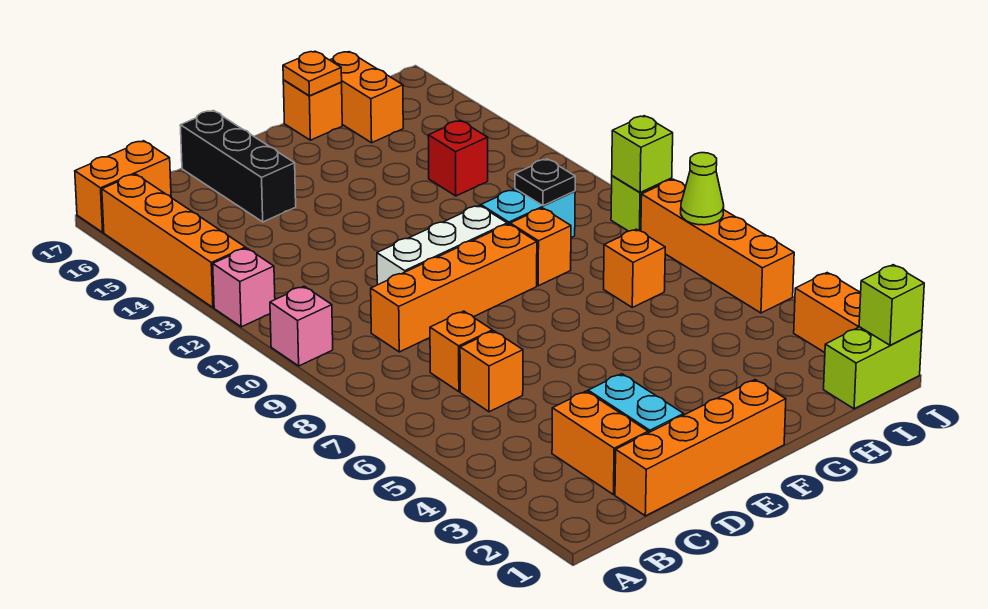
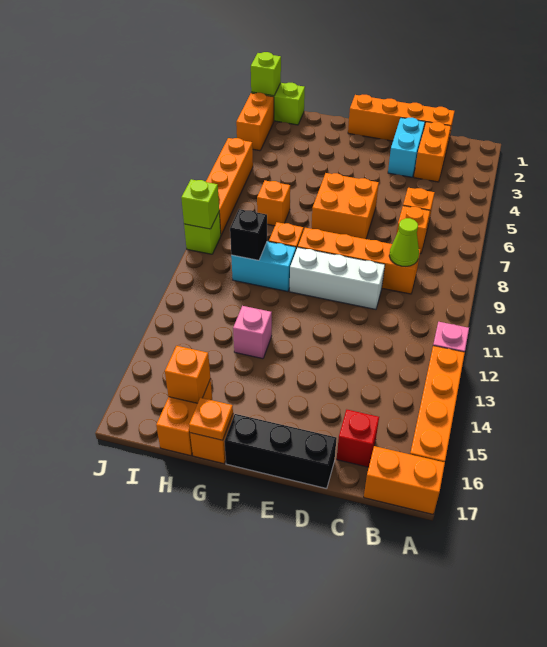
pink brick A10 level 1 -> pink brick G13 level 1
black brick D15:D17 level 1 -> black brick D17:F17 level 1
none -> orange brick E6:F7 level 1
black plate H10 level 2 -> black brick H10 level 2
red brick H13 level 1 -> red brick C16 level 1
none -> orange brick H16 level 2
lime cone J7 level 2 -> lime cone C9 level 2

